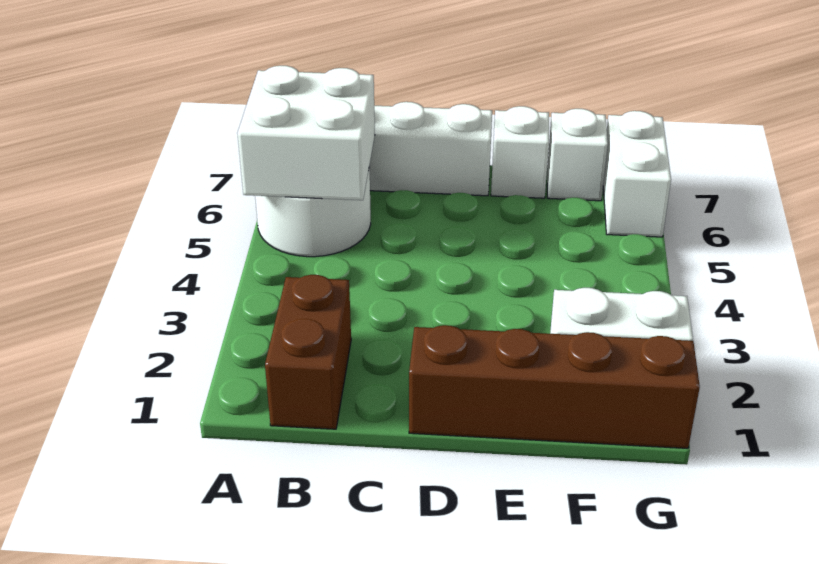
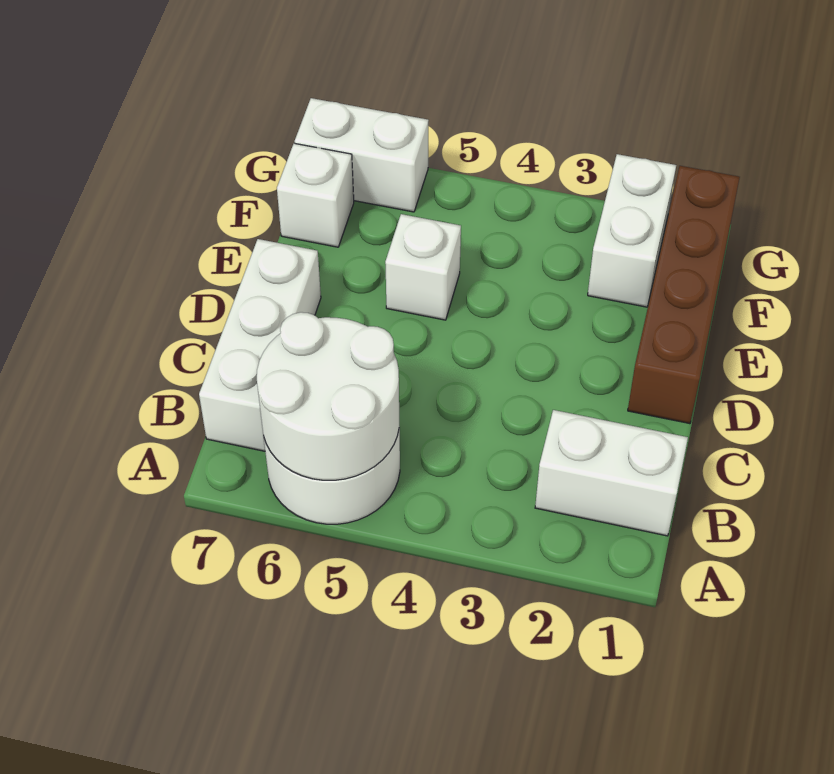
white brick A5:B6 level 2 -> white round brick A5:B6 level 2
brown brick B1:B2 level 1 -> white brick B1:B2 level 1
white brick E7 level 1 -> white brick E5 level 1

